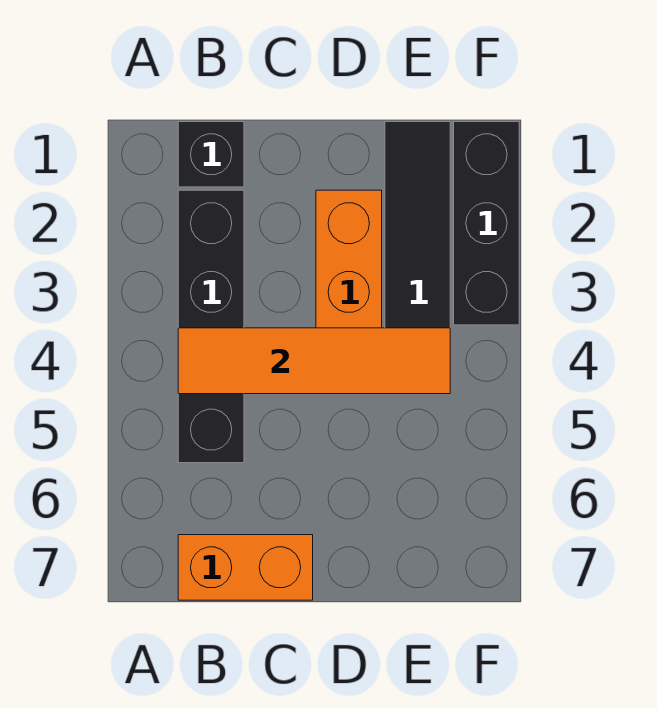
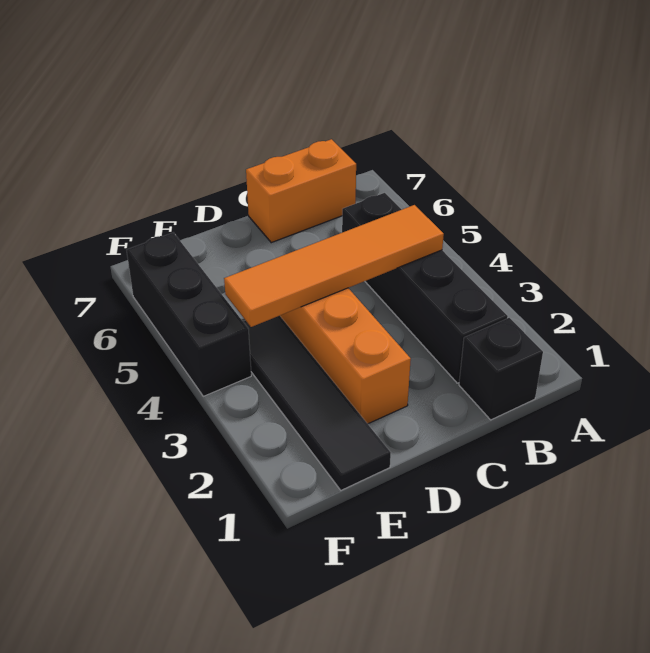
black brick F1:F3 level 1 -> black brick F4:F6 level 1

